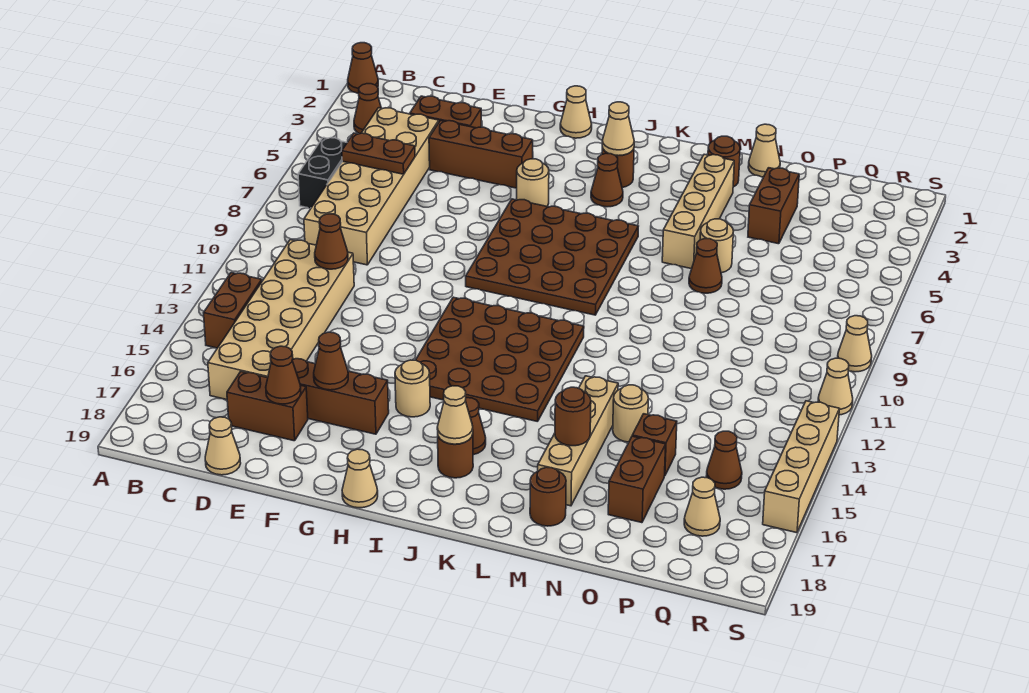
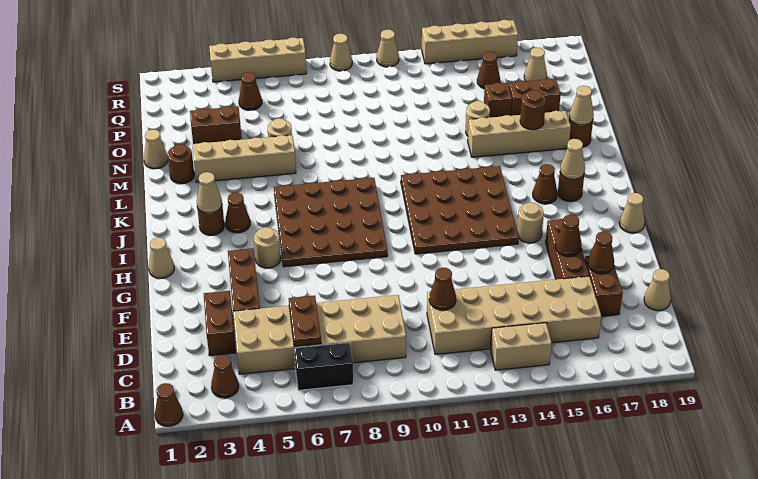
brown brick B13:B14 level 1 -> tan brick B13:B14 level 1
none -> tan cone M18 level 2
brown cone N7 level 1 -> brown cone Q5 level 1
none -> tan brick S4:S7 level 1

